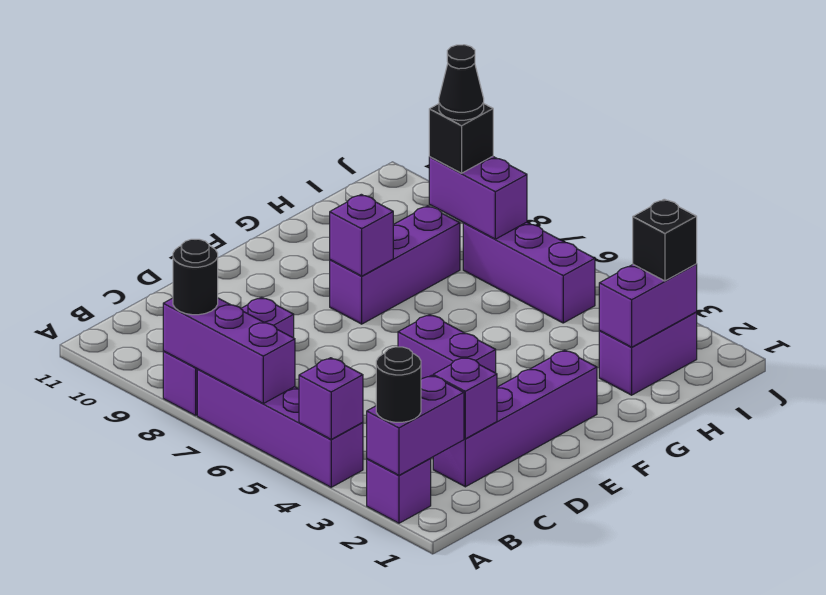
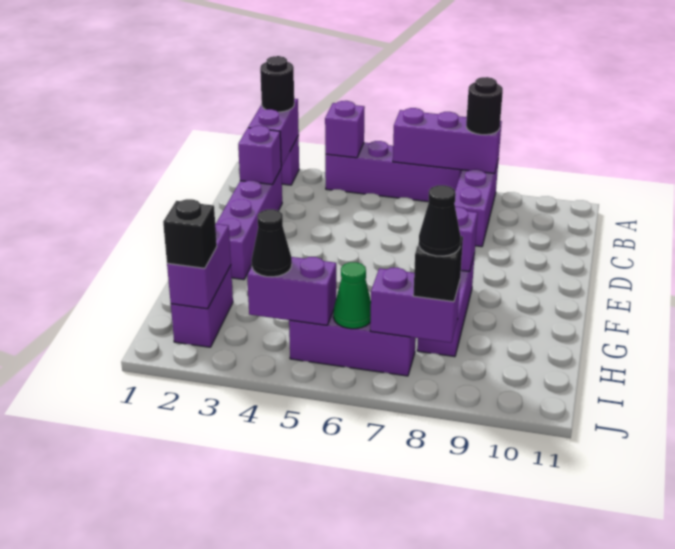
purple brick E4:E5 level 1 -> purple brick I4:I5 level 2
none -> black cone I4 level 3
none -> green cone I6 level 2

